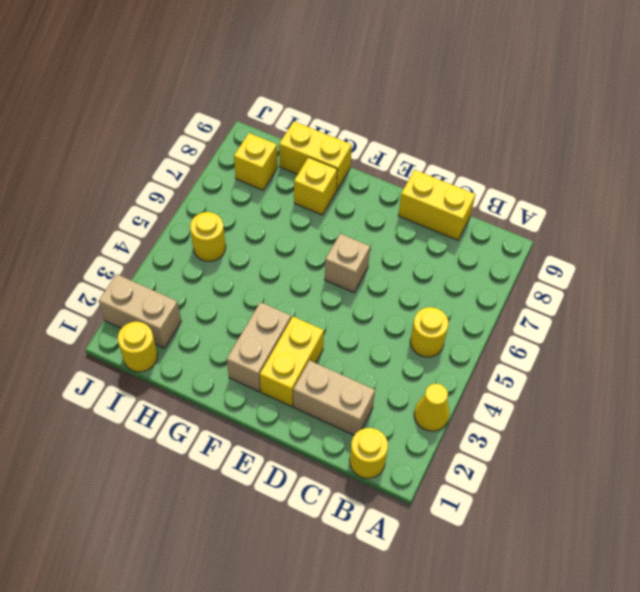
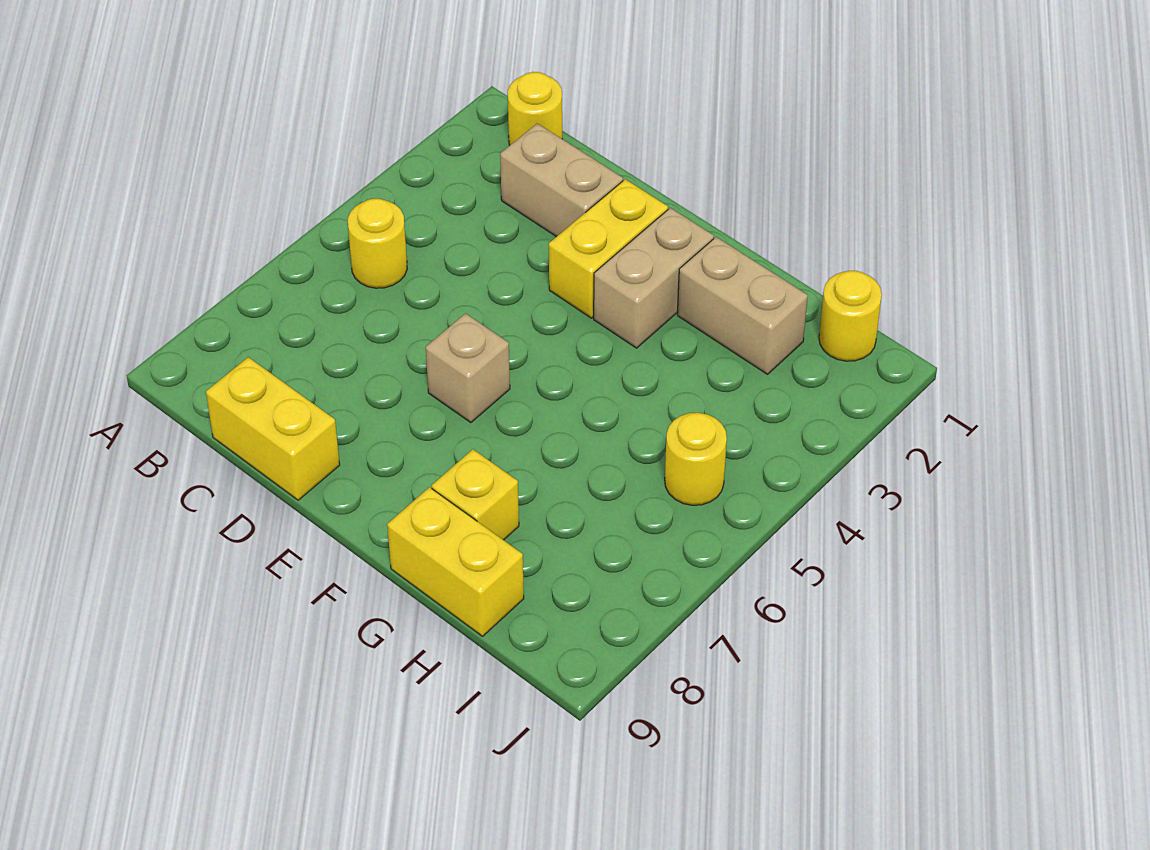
yellow cone A3 level 1 -> none
tan brick I2:J2 level 1 -> tan brick G2:H2 level 1
yellow brick I8 level 1 -> none

